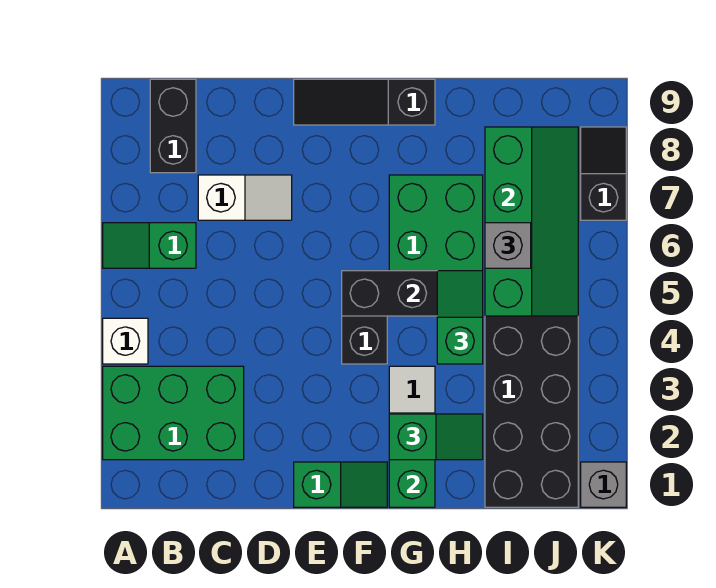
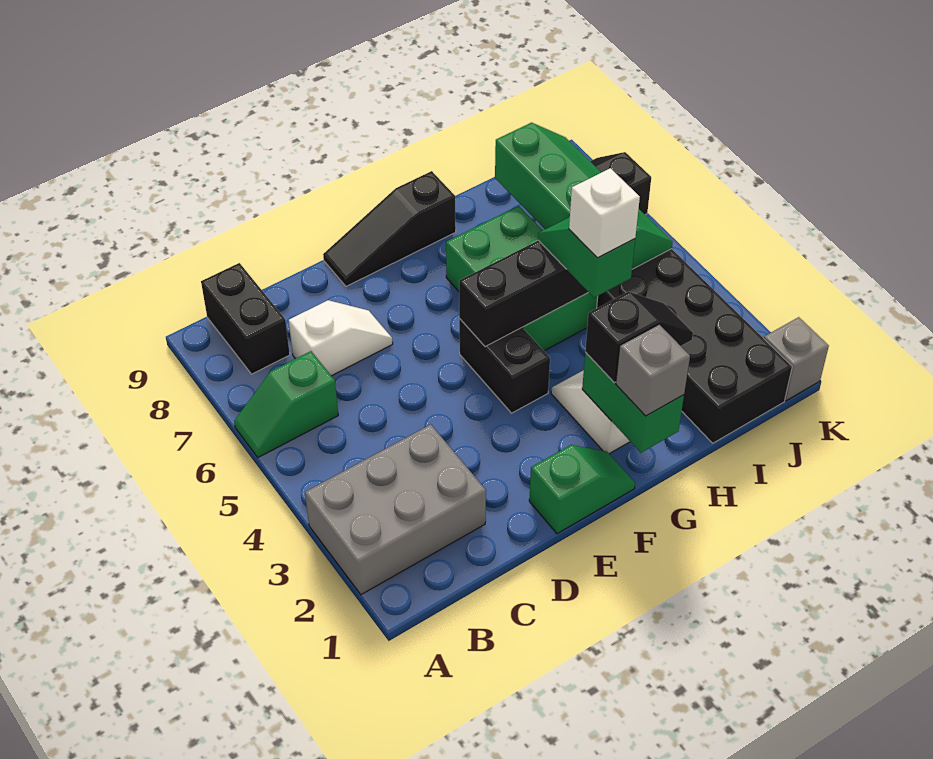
green brick A2:C3 level 1 -> grey brick A2:C3 level 1
white brick A4 level 1 -> white brick H4 level 4
green slope G2:H2 level 3 top G -> black slope G2:H2 level 3 top G
grey brick I6 level 3 -> grey brick G1 level 3

